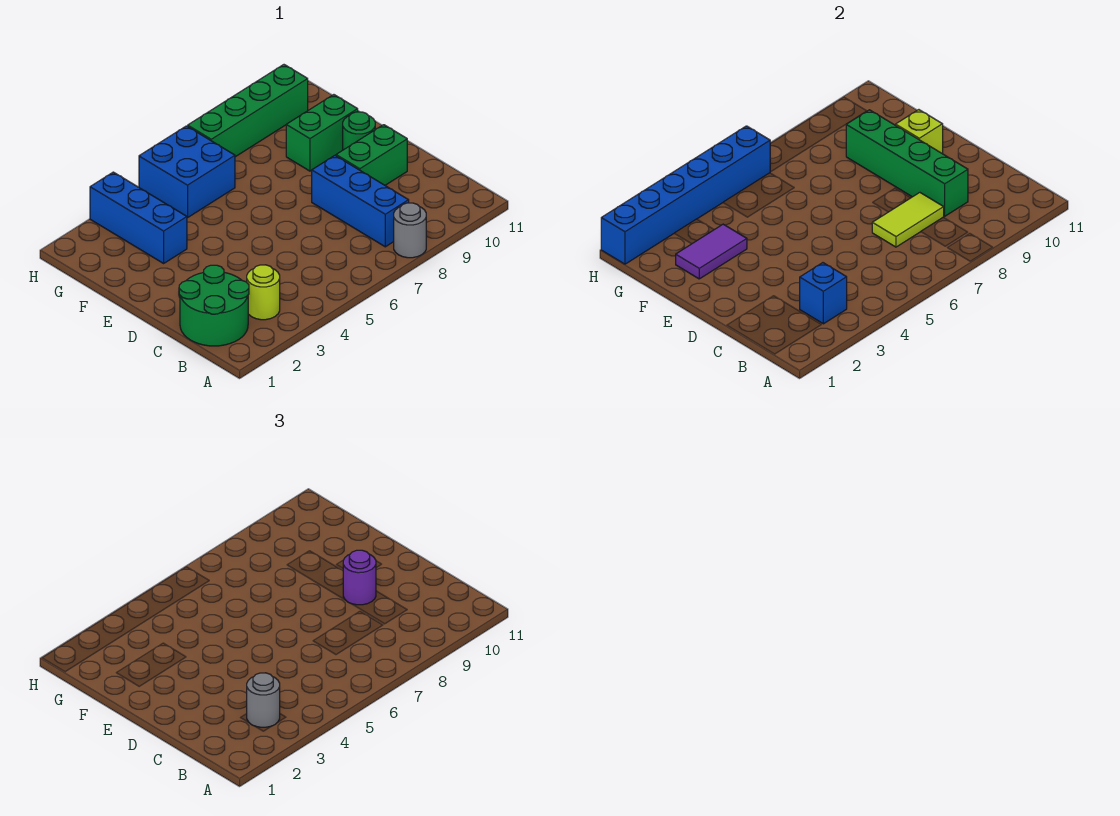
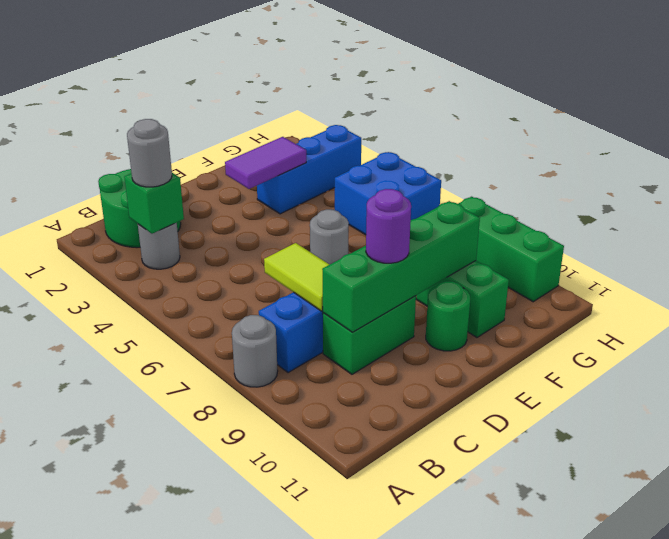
lime round brick B3 level 1 -> grey round brick B3 level 1
blue brick B3 level 2 -> green brick B3 level 2
green brick D9:D10 level 1 -> green brick C9:D9 level 1
none -> grey round brick E6 level 1
lime brick E10 level 2 -> none
purple tile F2:F3 level 2 -> purple tile E3:F3 level 2
blue brick H1:H6 level 2 -> none
green brick H7:H10 level 1 -> green brick H8:H10 level 1

